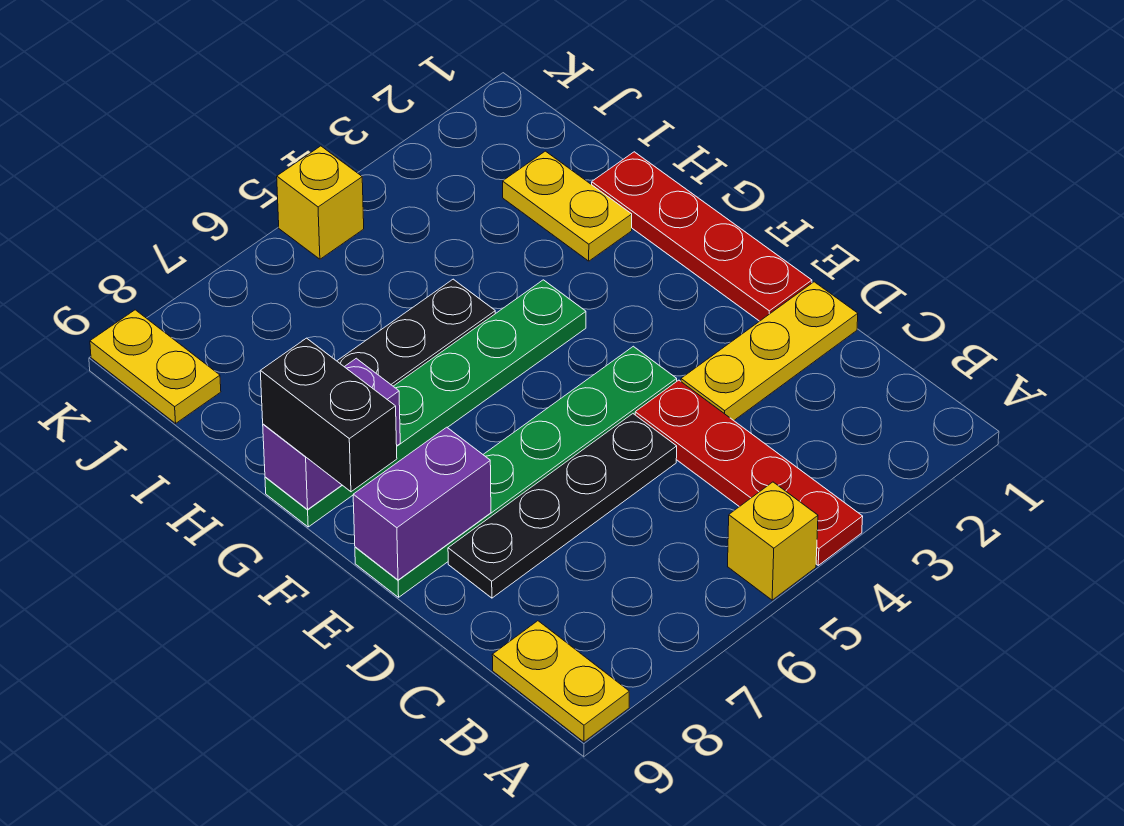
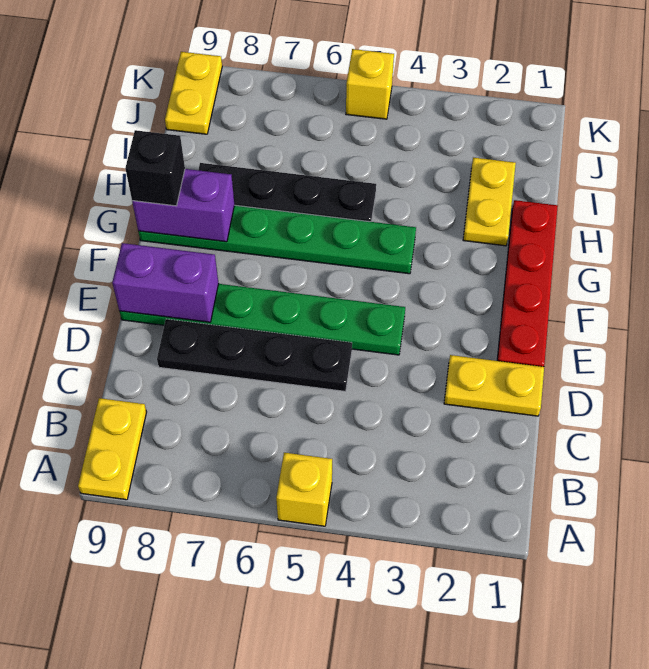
red plate A4:D4 level 1 -> none
yellow plate D1:D3 level 1 -> yellow plate D1:D2 level 1
black brick F9:G9 level 3 -> black brick G9 level 3

